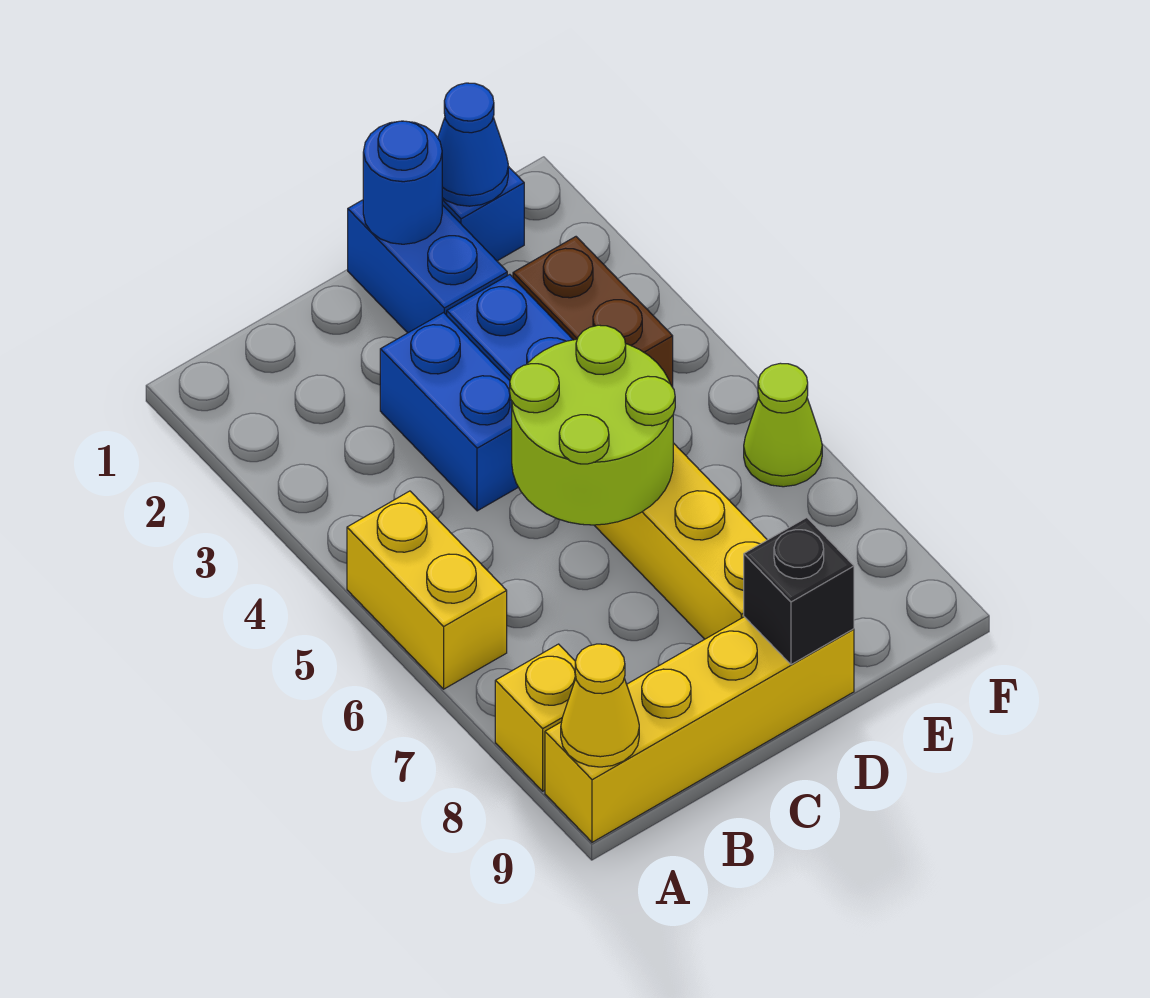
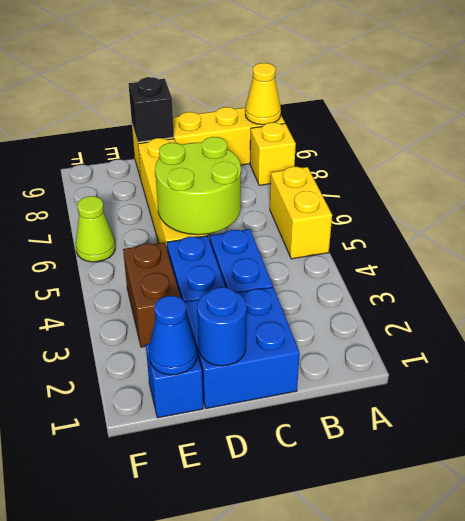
blue brick D1:D2 level 1 -> blue brick C1:D2 level 1

